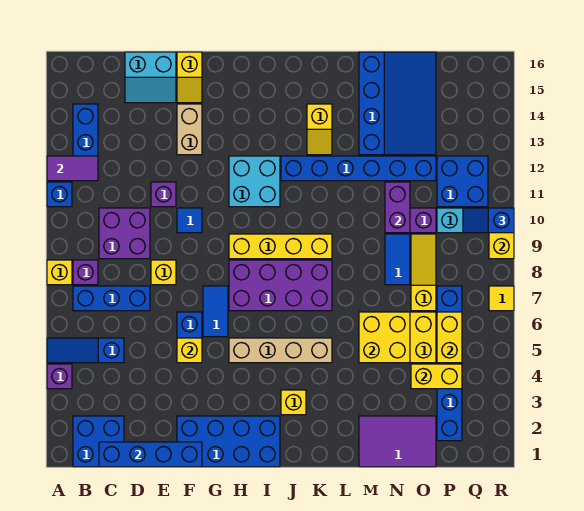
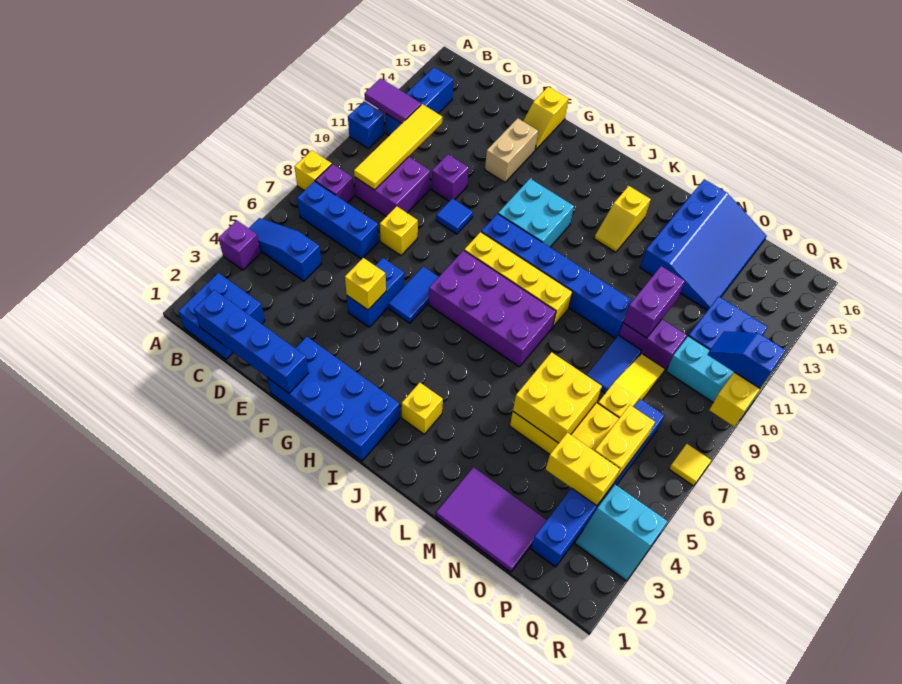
none -> yellow tile C9:C12 level 2
cyan slope D15:E16 level 1 top 16 -> cyan slope Q3:R4 level 1 top 4
tan brick H5:K5 level 1 -> none
blue brick J12:O12 level 1 -> blue brick H10:M10 level 1

